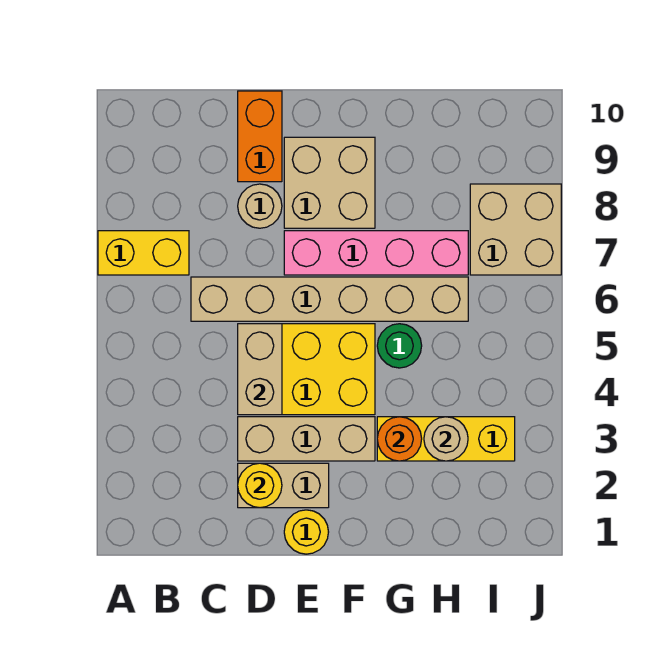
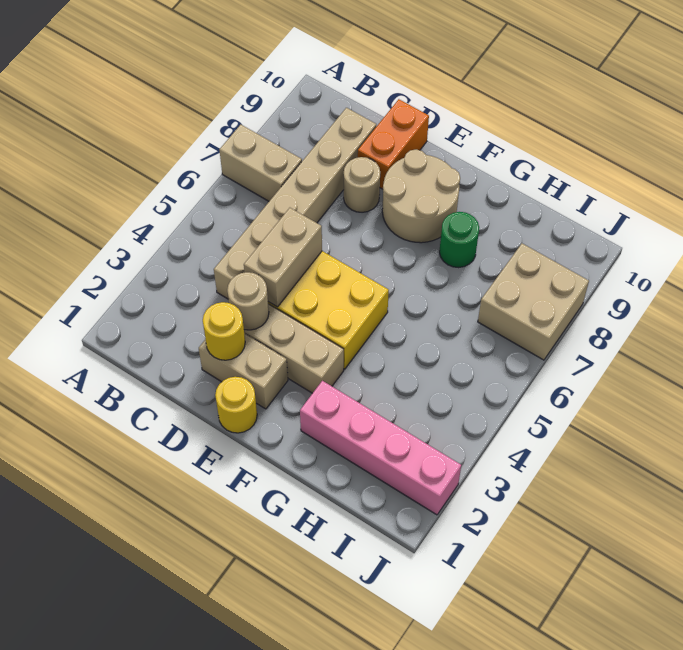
yellow brick A7:B7 level 1 -> tan brick A7:B7 level 1
tan brick C6:H6 level 1 -> tan brick C4:C9 level 1
pink brick E7:H7 level 1 -> pink brick G2:J2 level 1
tan brick E8:F9 level 1 -> tan round brick E8:F9 level 1
yellow brick G3:I3 level 1 -> none
orange round brick G3 level 2 -> none
green round brick G5 level 1 -> green round brick G8 level 1
tan round brick H3 level 2 -> tan round brick D3 level 2

